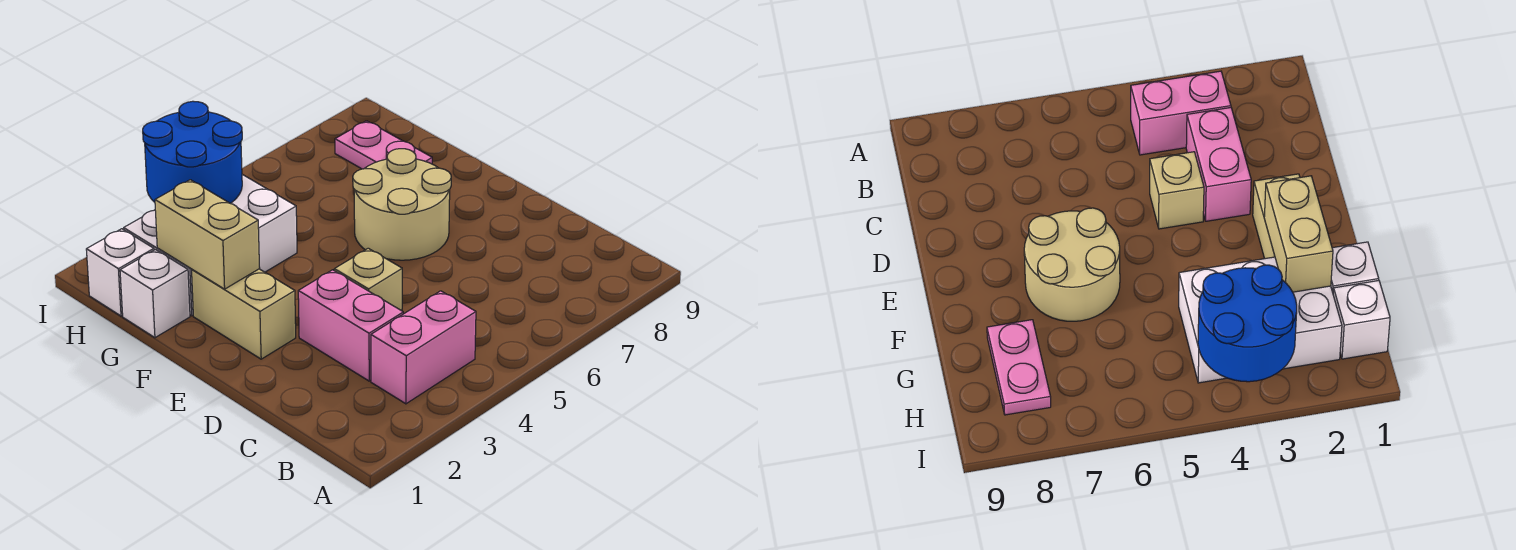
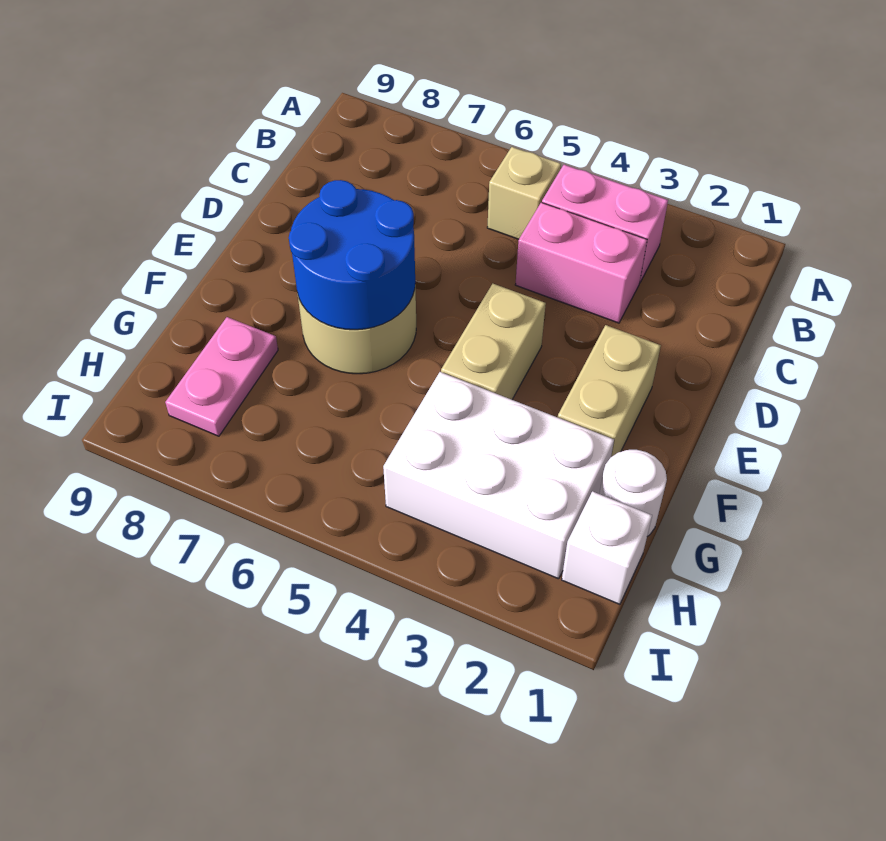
pink brick C3:D3 level 1 -> pink brick C3:C4 level 1
tan brick D4 level 1 -> tan brick B5 level 1
tan brick F2:G2 level 2 -> tan brick E4:F4 level 1
white brick G1 level 1 -> white round brick G1 level 1
blue round brick H3:I4 level 2 -> blue round brick E6:F7 level 2

